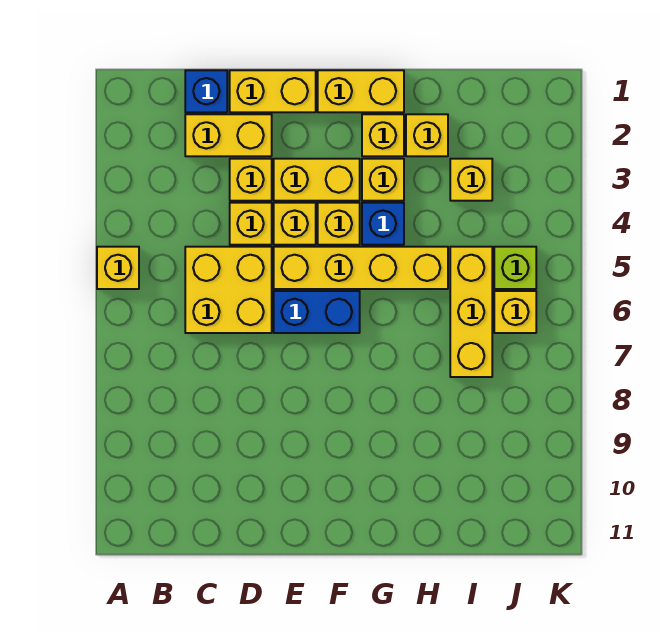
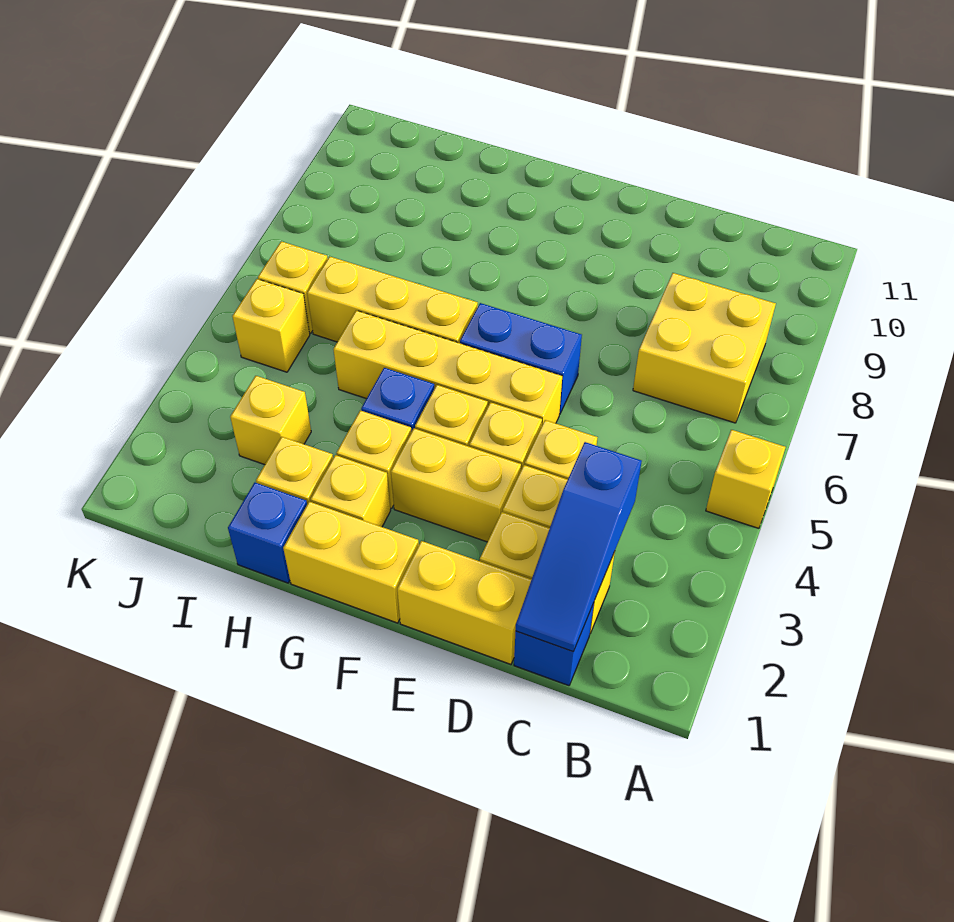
none -> blue slope C1:C3 level 2 top 3
yellow brick C5:D6 level 1 -> yellow brick B7:C8 level 1
none -> blue brick H1 level 1
yellow brick I5:I7 level 1 -> yellow brick G6:I6 level 1
lime brick J5 level 1 -> yellow brick J5 level 1

